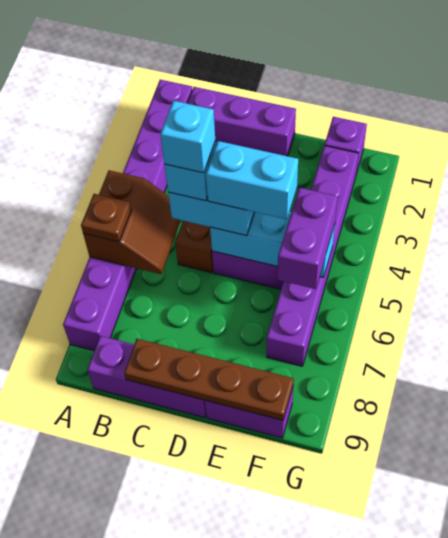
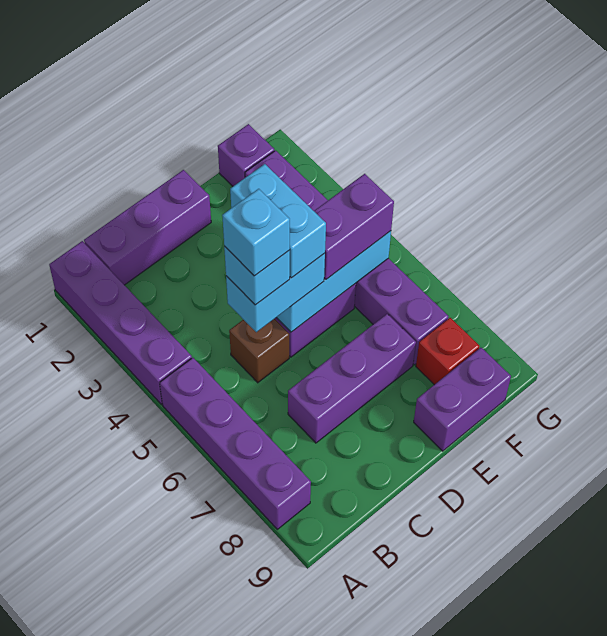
brown slope A5:B6 level 2 top A -> none
brown plate A6 level 3 -> none
purple brick B9:D9 level 1 -> purple brick C7:E7 level 1
brown plate C9:F9 level 2 -> none
cyan brick D5:E5 level 4 -> cyan brick D4:D5 level 4
purple brick F5:F6 level 3 -> purple brick E5:F5 level 3
none -> red brick F8 level 1

